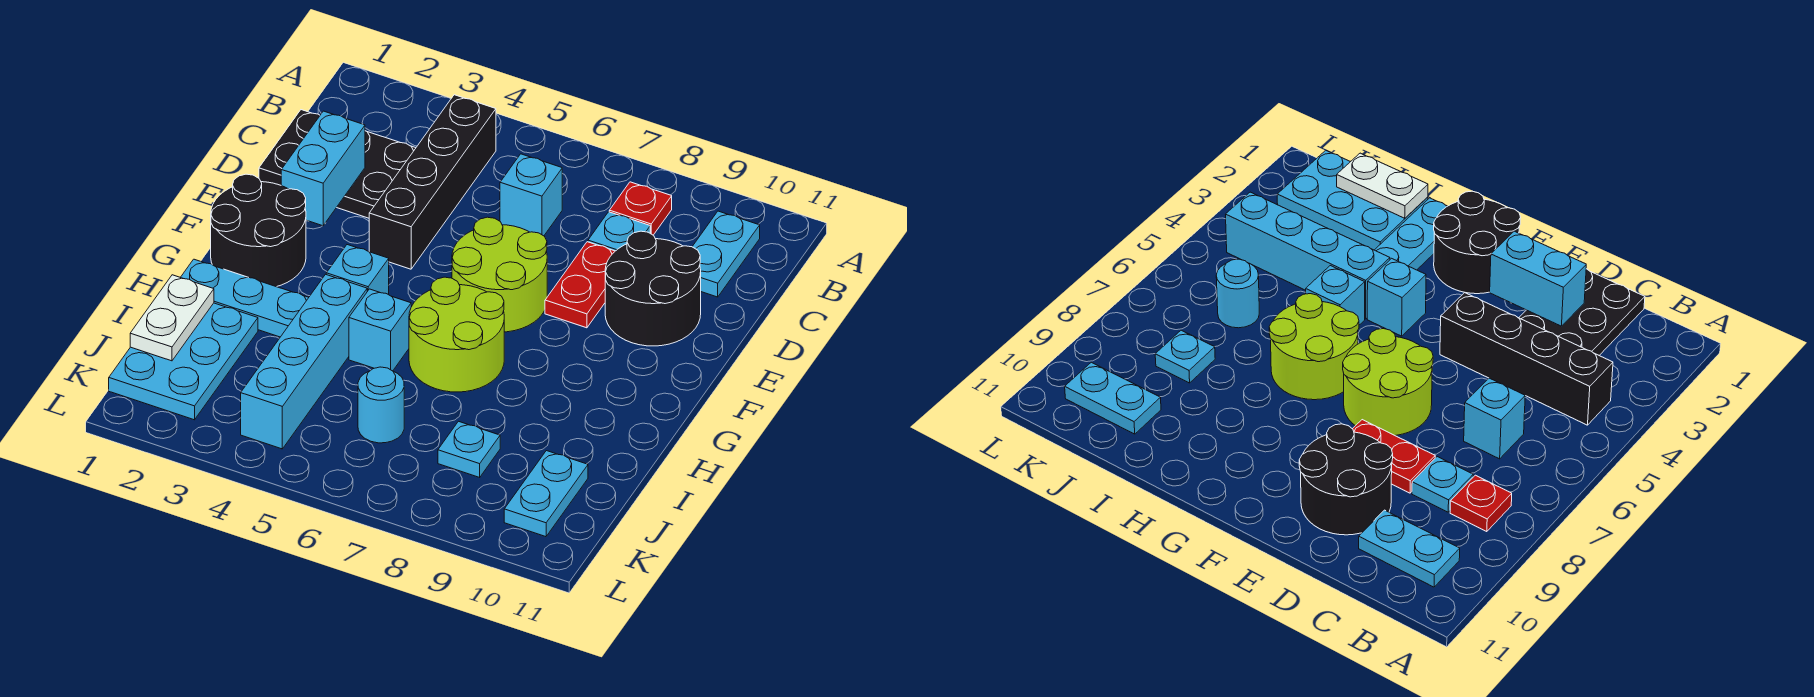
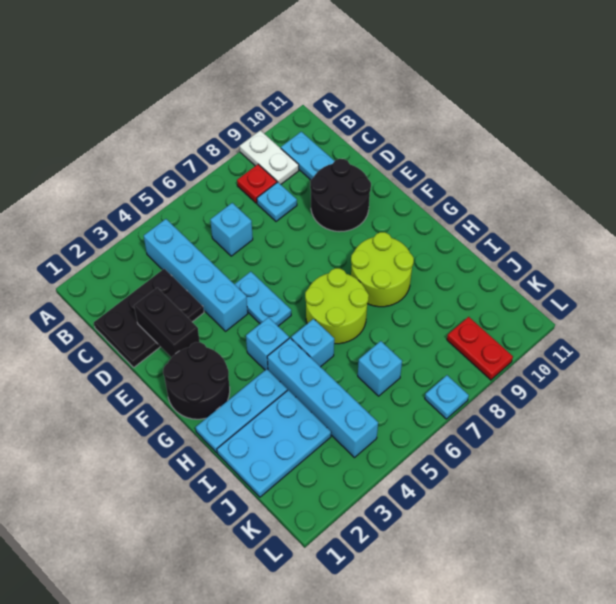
black brick B4:E4 level 1 -> cyan brick B4:E4 level 1
cyan brick D2:E2 level 2 -> black brick D2:E2 level 2
red plate D8:E8 level 1 -> red plate K9:L9 level 1
lime round brick E6:F7 level 1 -> lime round brick G8:H9 level 1
cyan plate I1:K2 level 1 -> cyan plate I1:J3 level 1
white plate I1:J1 level 2 -> white plate A9:B9 level 1
cyan round brick J6 level 1 -> cyan brick J6 level 1
cyan plate J8 level 1 -> cyan plate L7 level 1
cyan plate J10:K10 level 1 -> cyan plate E5:F5 level 1

